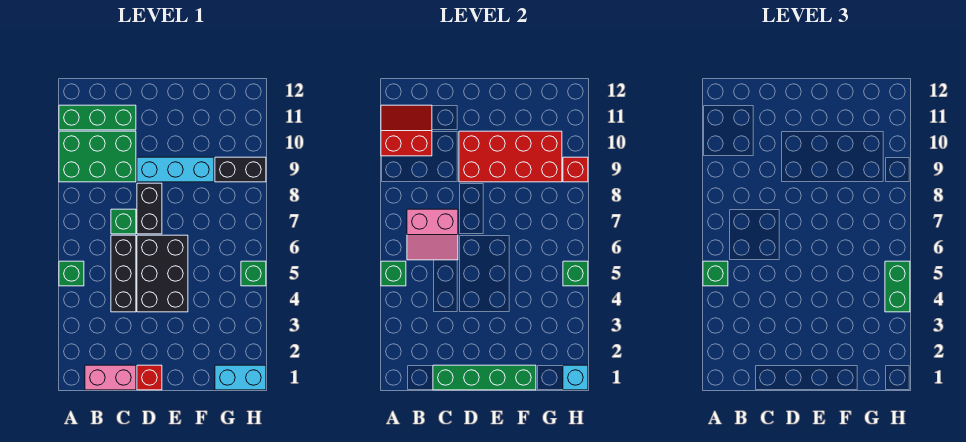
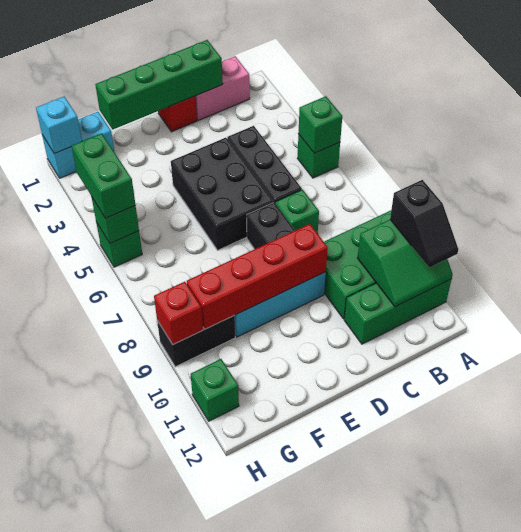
green brick A5 level 3 -> green brick H11 level 1
red slope A10:B11 level 2 top 10 -> green slope A10:B11 level 2 top 10
none -> black slope A10:A11 level 3 top 10
pink slope B6:C7 level 2 top 7 -> none
red brick D9:G10 level 2 -> red brick D9:G9 level 2

